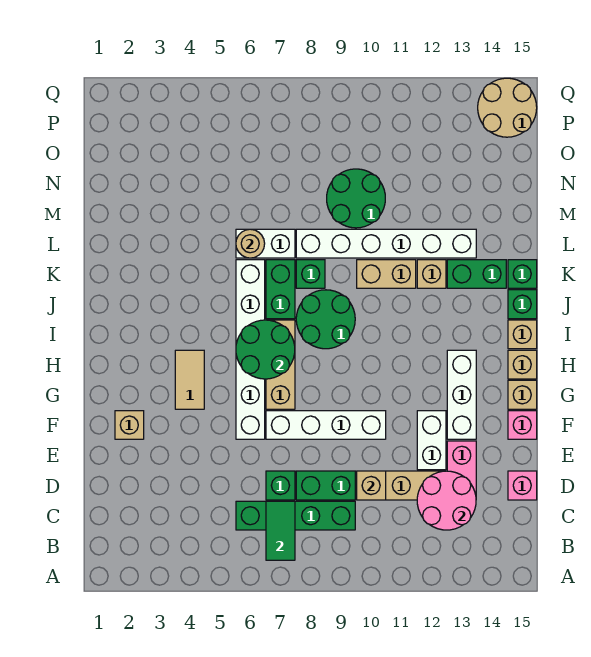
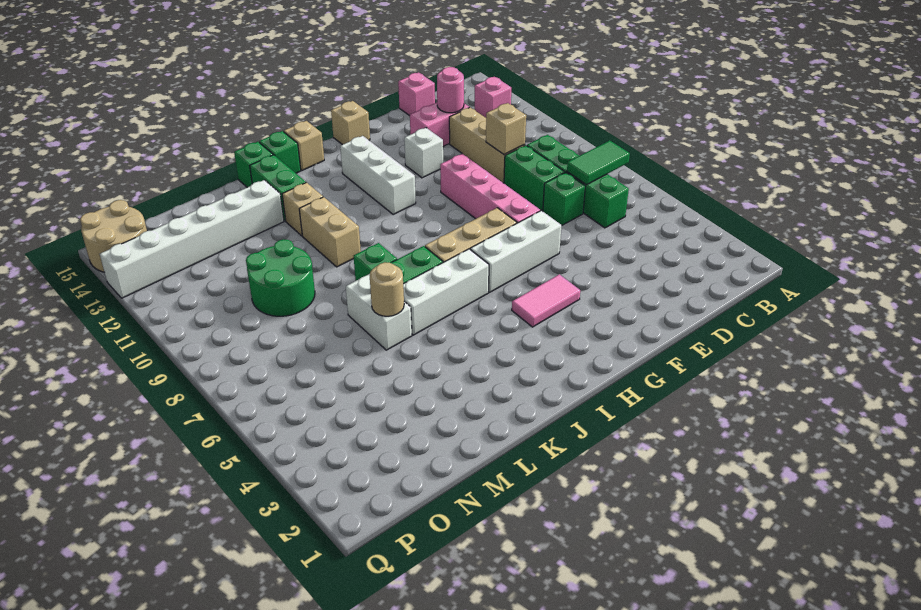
pink round brick C12:D13 level 2 -> pink round brick D13 level 2
white brick E12:F12 level 1 -> white brick F12 level 1
tan brick F2 level 1 -> none
white brick F7:F10 level 1 -> pink brick F7:F10 level 1
white brick F13:H13 level 1 -> white brick H11:H13 level 1
pink brick F15 level 1 -> pink brick B13 level 1
tan tile G4:H4 level 1 -> pink tile G4:H4 level 1
green round brick H6:I7 level 2 -> none
tan brick H15 level 1 -> none
green round brick I8:J9 level 1 -> none
white brick L8:L13 level 1 -> white brick L13:Q13 level 1

